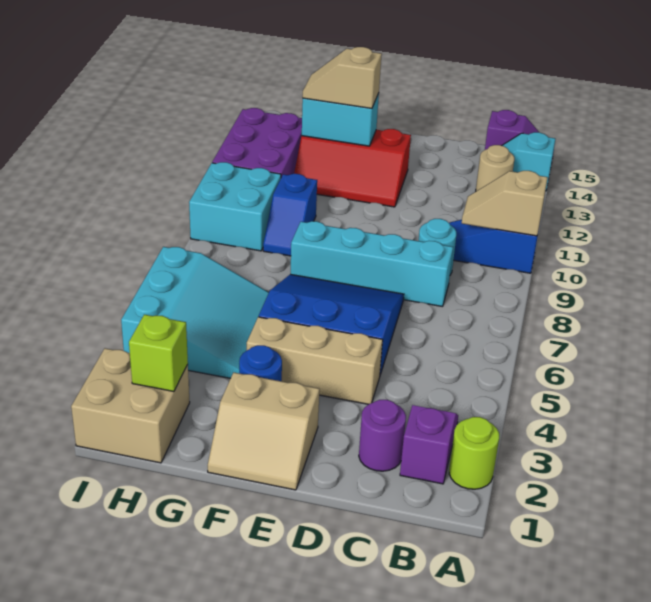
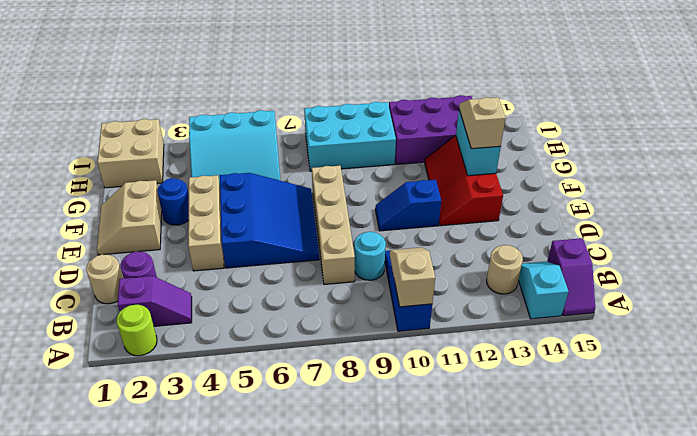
none -> tan round brick C1 level 1
cyan brick C8:F8 level 1 -> tan brick C8:F8 level 1
blue slope G9:G10 level 1 top 10 -> blue slope E10:E11 level 1 top 11
lime brick H2 level 2 -> none
cyan brick H9:I10 level 1 -> cyan brick H8:I10 level 1

